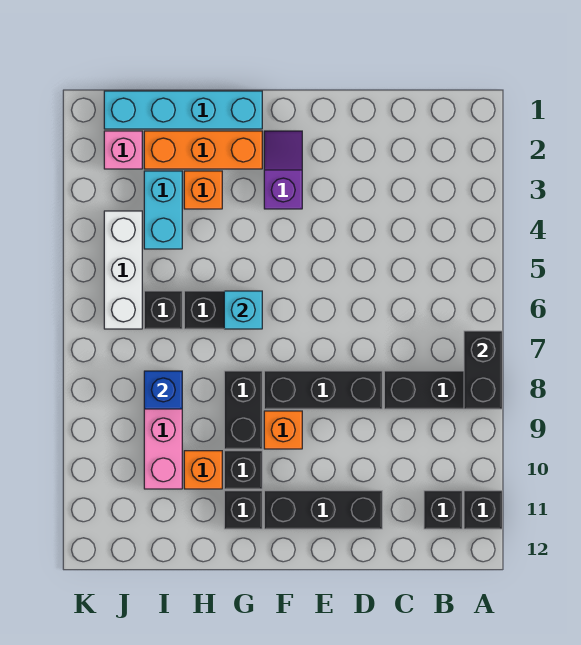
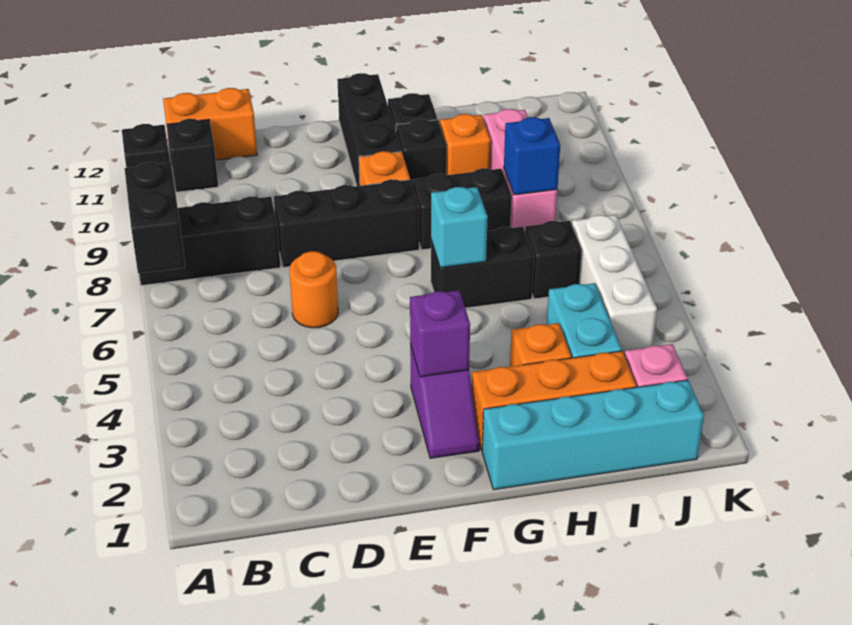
none -> orange brick B12:C12 level 1
none -> orange round brick D6 level 1
black brick D11:F11 level 1 -> black brick F10:F12 level 1
none -> purple brick F3 level 2
black brick G8:G9 level 1 -> black brick G8:H8 level 1

